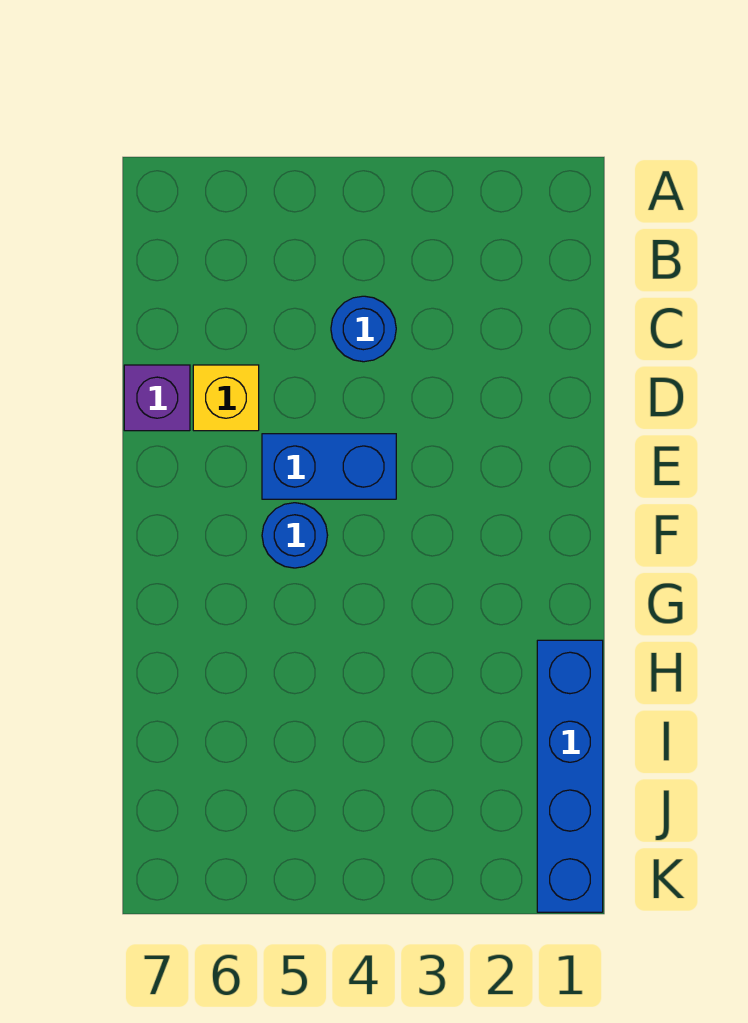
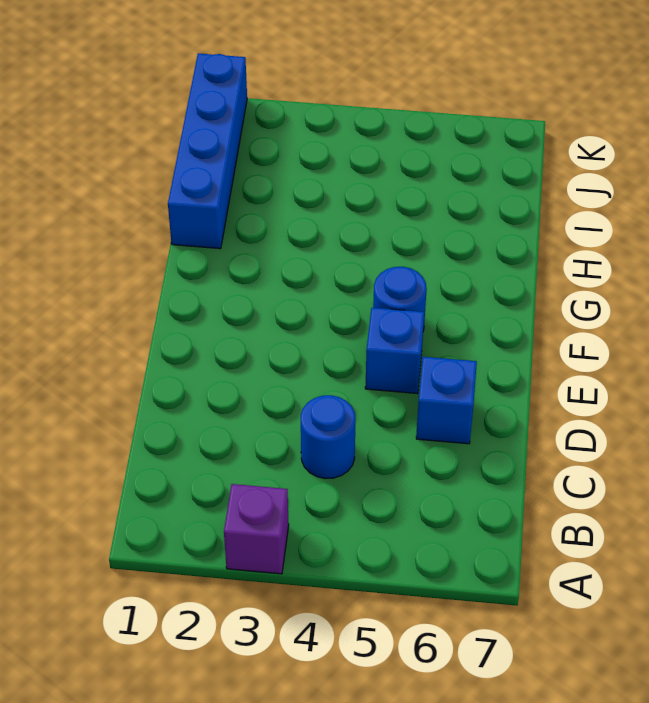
yellow brick D6 level 1 -> blue brick D6 level 1
purple brick D7 level 1 -> purple brick A3 level 1
blue brick E4:E5 level 1 -> blue brick E5 level 1

